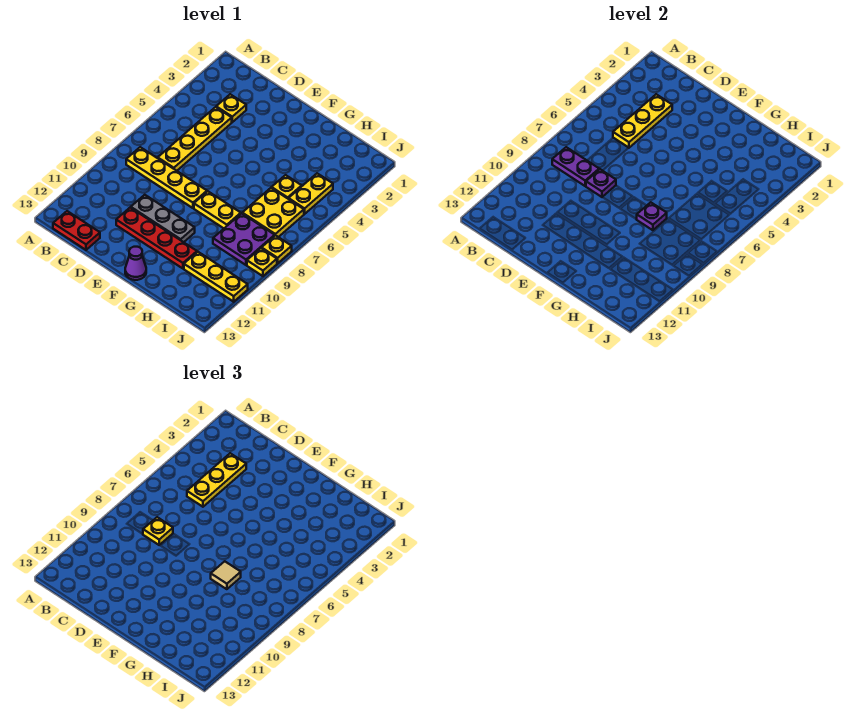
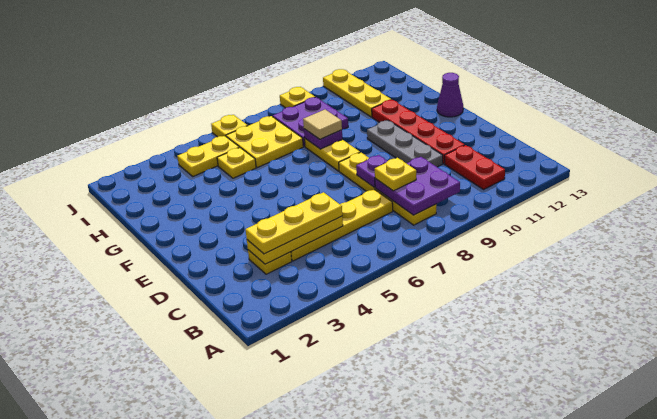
purple plate B8:C8 level 2 -> purple plate B8:C9 level 2
red plate B13:C13 level 1 -> red plate B11:C11 level 1
yellow plate J8 level 1 -> yellow plate J6 level 1

